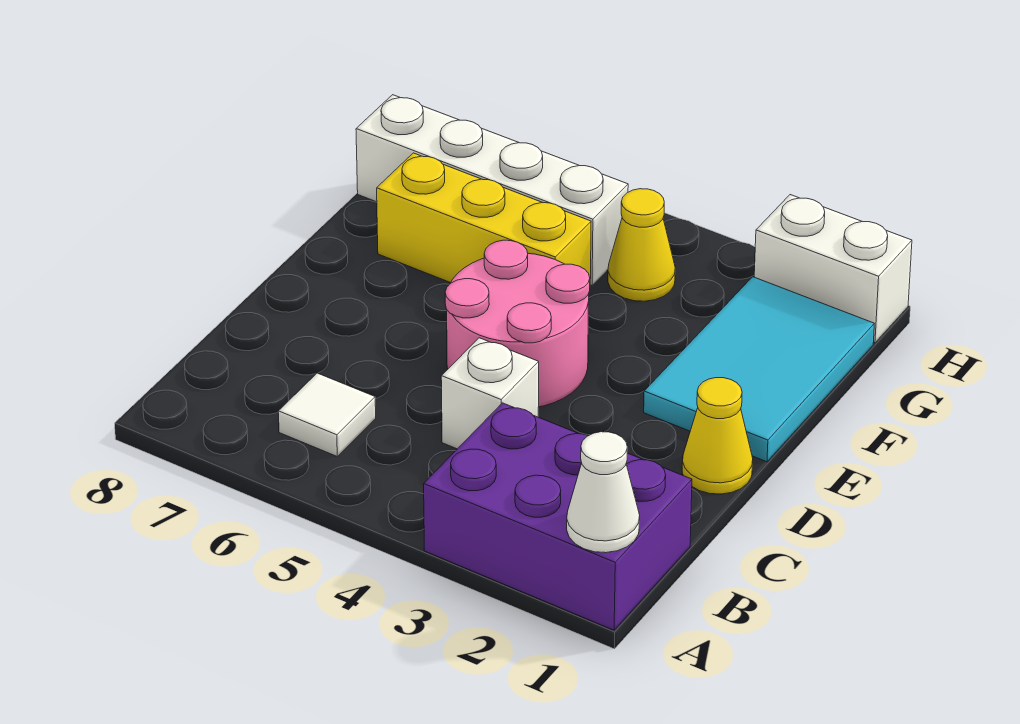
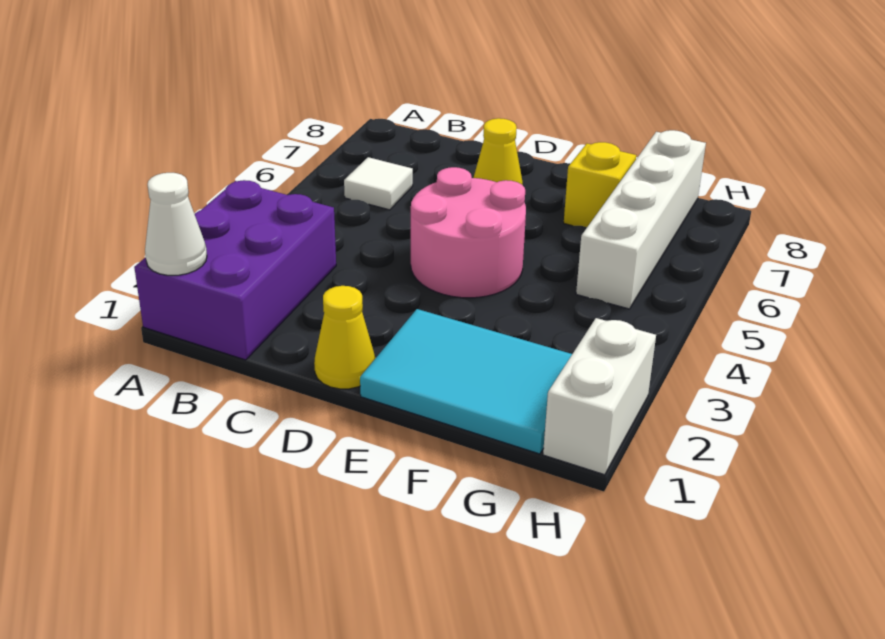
white brick C4 level 1 -> none
yellow brick F5:F7 level 1 -> yellow brick F7 level 1
yellow cone G4 level 1 -> yellow cone D7 level 1

